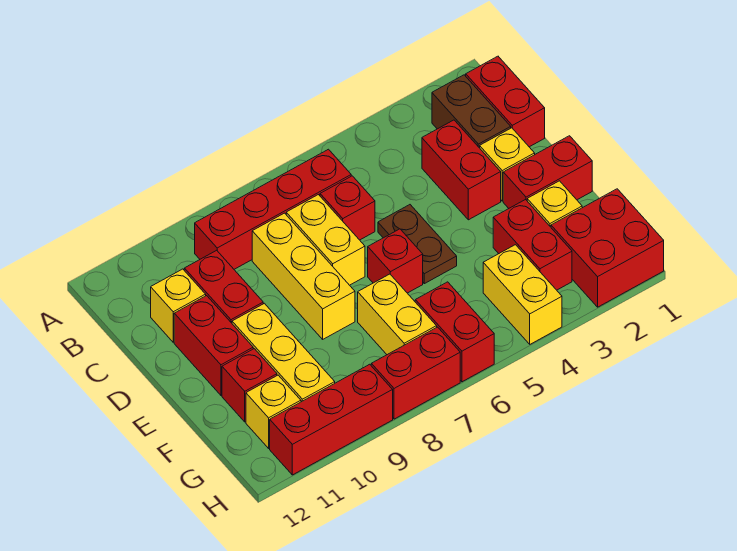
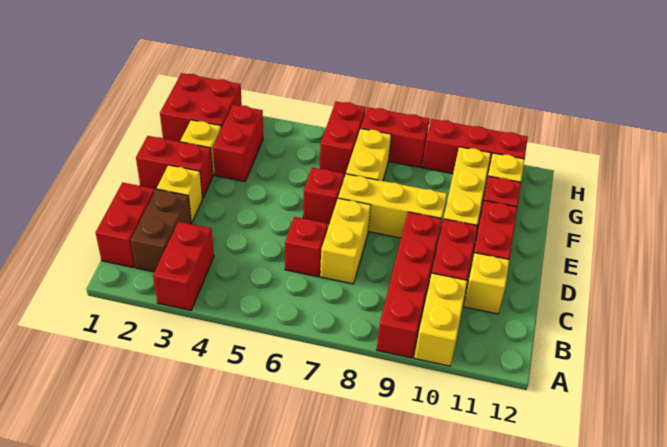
red brick B6:B9 level 1 -> red brick A9:D9 level 1
red brick C3:D3 level 1 -> red brick A3:B3 level 1
yellow brick C8:E8 level 1 -> yellow brick E7:E9 level 1
brown plate D5:E5 level 1 -> none
yellow brick G4:H4 level 1 -> yellow brick A10:B10 level 1

